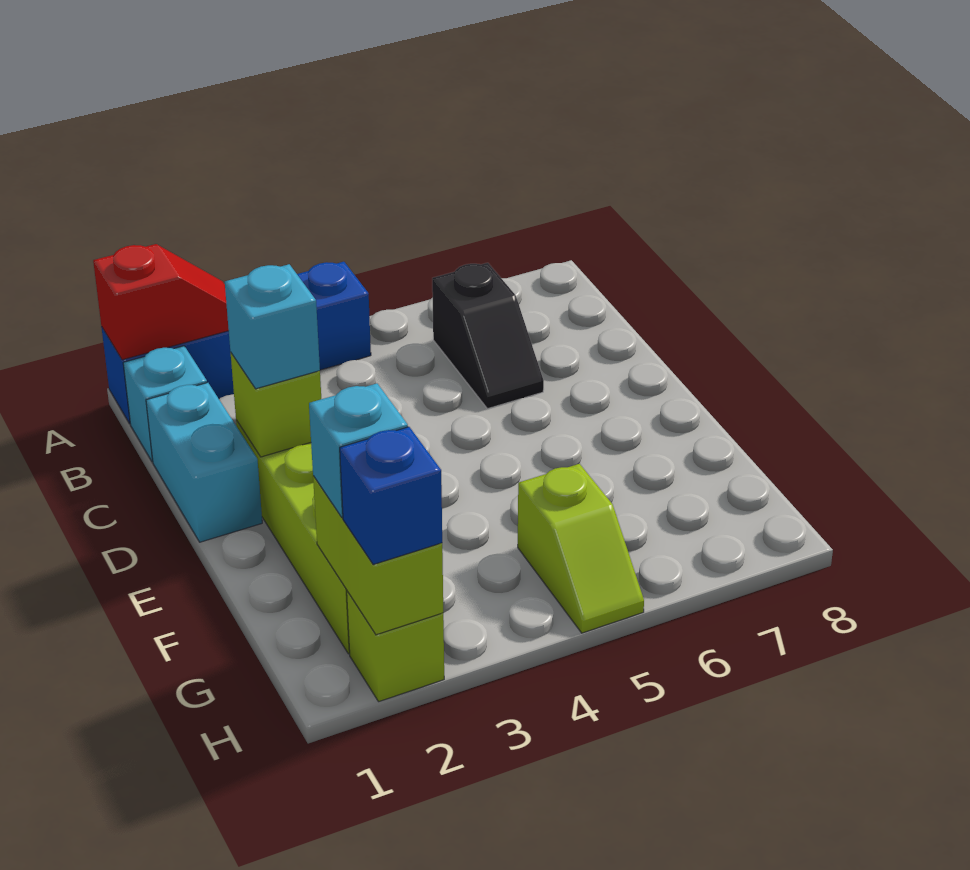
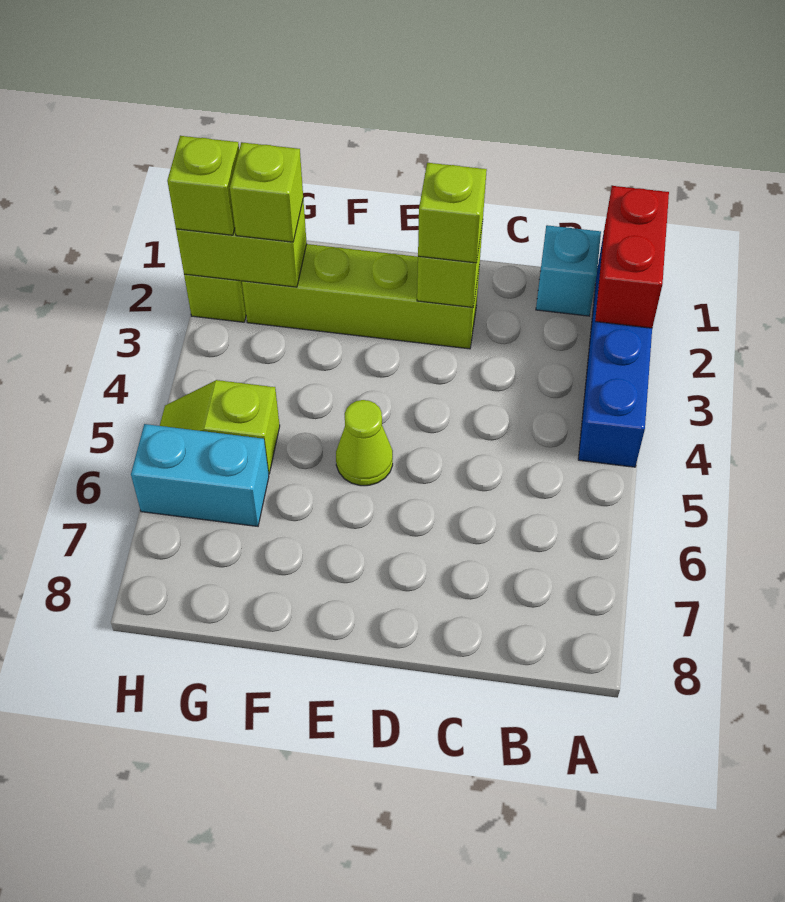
red slope A1:A2 level 2 top 1 -> red brick A1:A2 level 2
black slope B6:C6 level 1 top B -> none
cyan brick C1:D1 level 1 -> cyan brick G6:H6 level 1
cyan brick D2 level 3 -> lime brick D2 level 3
none -> lime cone E5 level 1
cyan brick G2 level 3 -> lime brick G2 level 3
blue brick H2 level 3 -> lime brick H2 level 3

